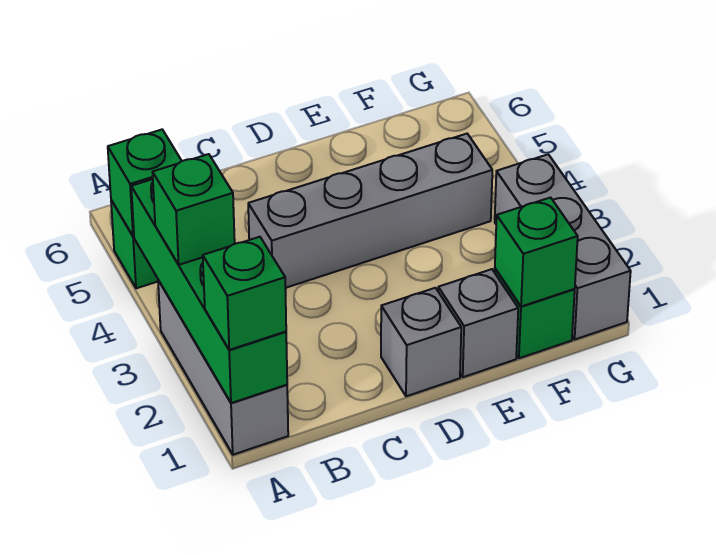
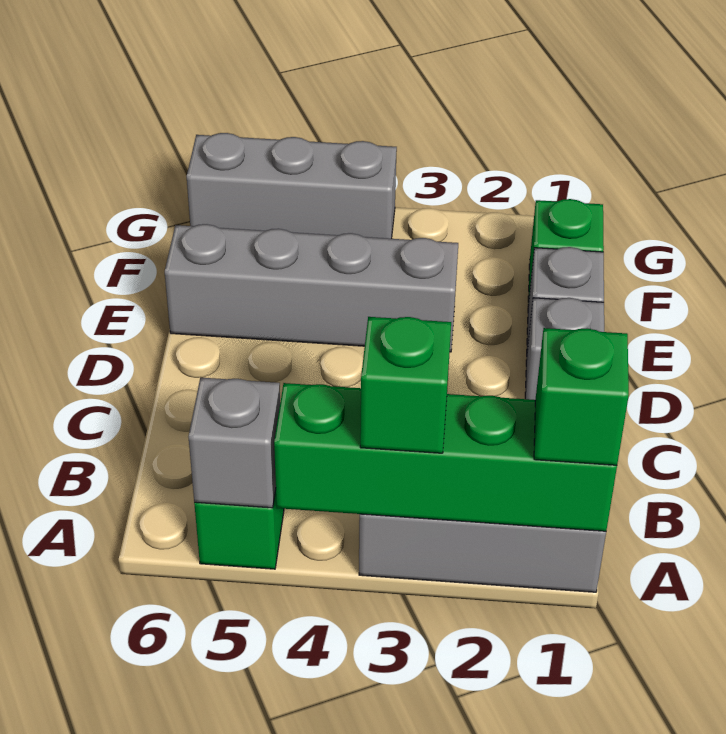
green brick A5 level 2 -> grey brick A5 level 2
grey brick C4:F4 level 1 -> grey brick E3:E6 level 1
green brick F1 level 2 -> none
grey brick G1:G3 level 1 -> grey brick G4:G6 level 1

